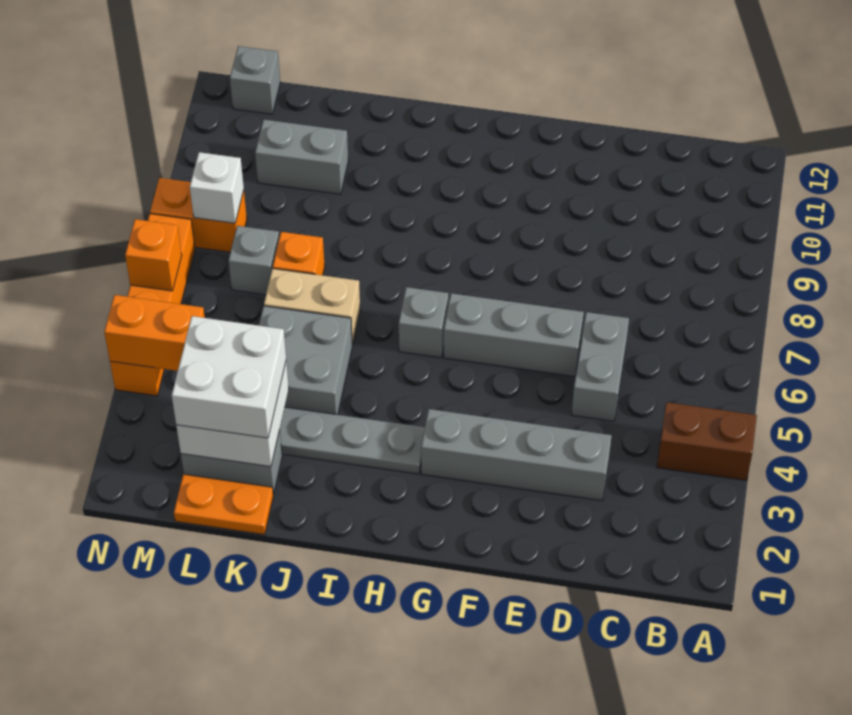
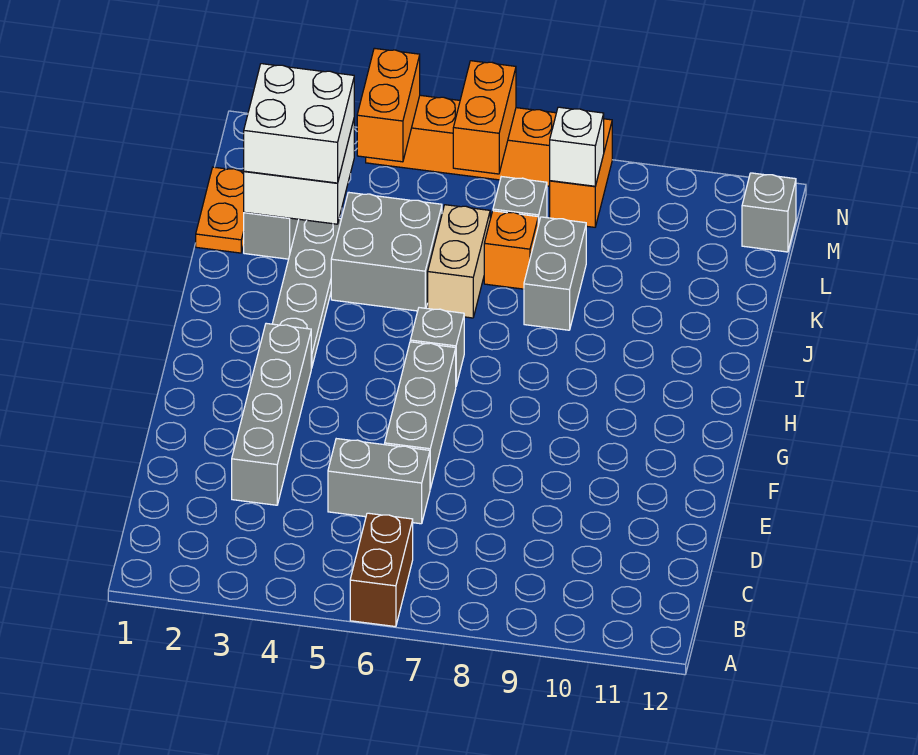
brown brick A4:B4 level 1 -> brown brick A6:B6 level 1
grey brick K10:L10 level 1 -> grey brick J8:K8 level 1
orange brick N6 level 2 -> orange brick M6:N6 level 2

